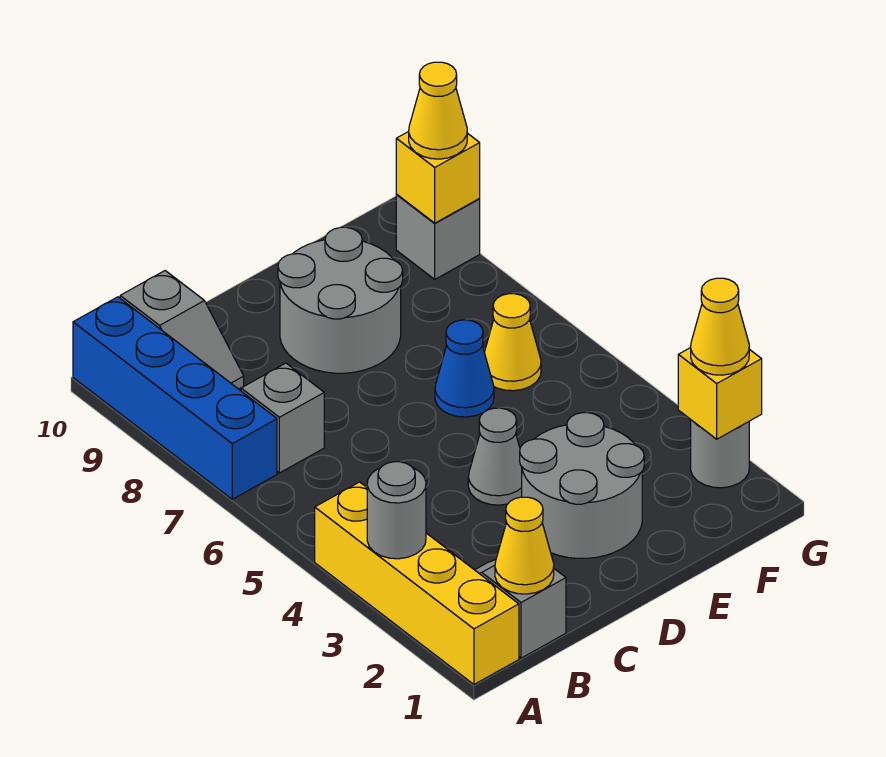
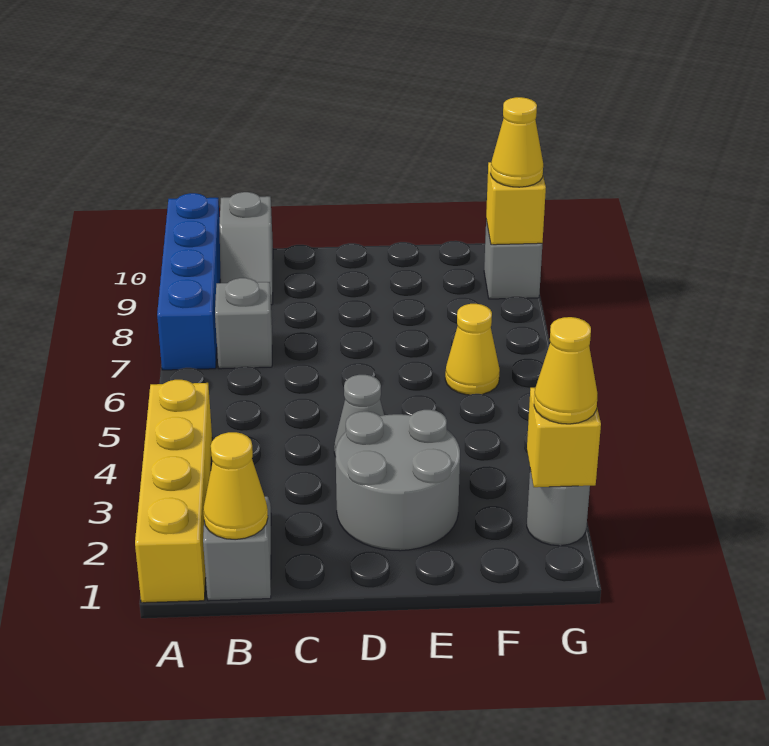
grey round brick A3 level 2 -> none
grey round brick D8:E9 level 1 -> none
blue cone E6 level 1 -> none

